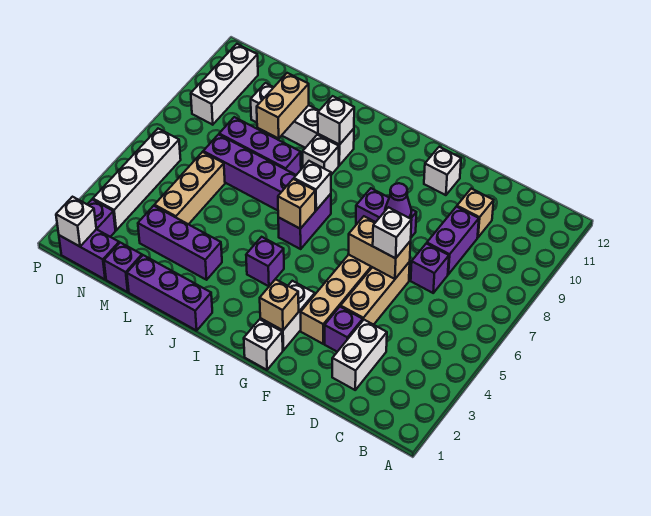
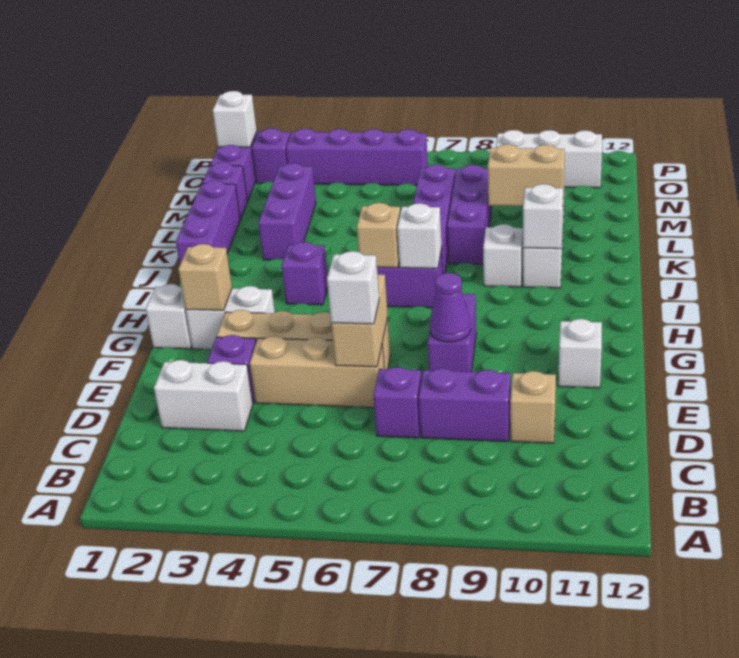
tan brick M4:M6 level 1 -> none
white brick O3:O6 level 1 -> purple brick O3:O6 level 1

